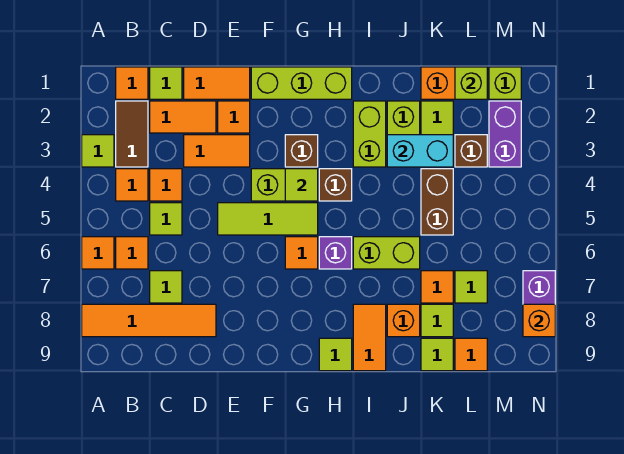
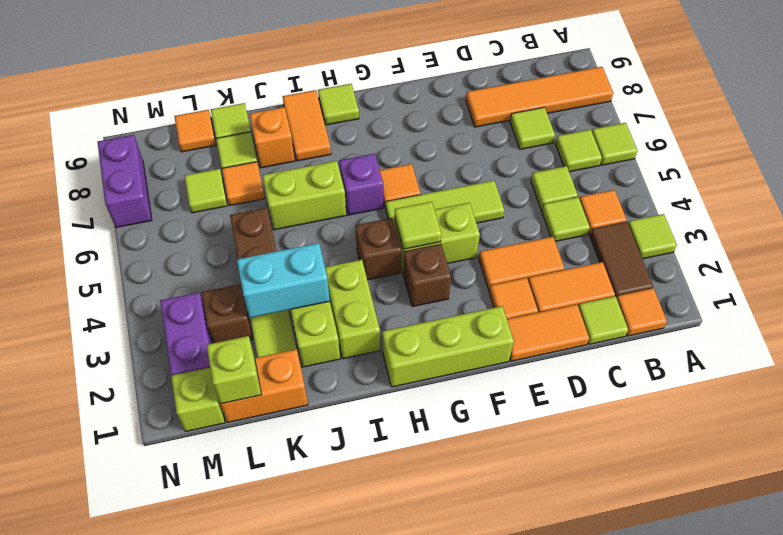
orange tile A6 level 1 -> lime tile A6 level 1
orange tile B6 level 1 -> lime tile B6 level 1
orange tile C4 level 1 -> lime tile C4 level 1
orange brick N8 level 2 -> none

